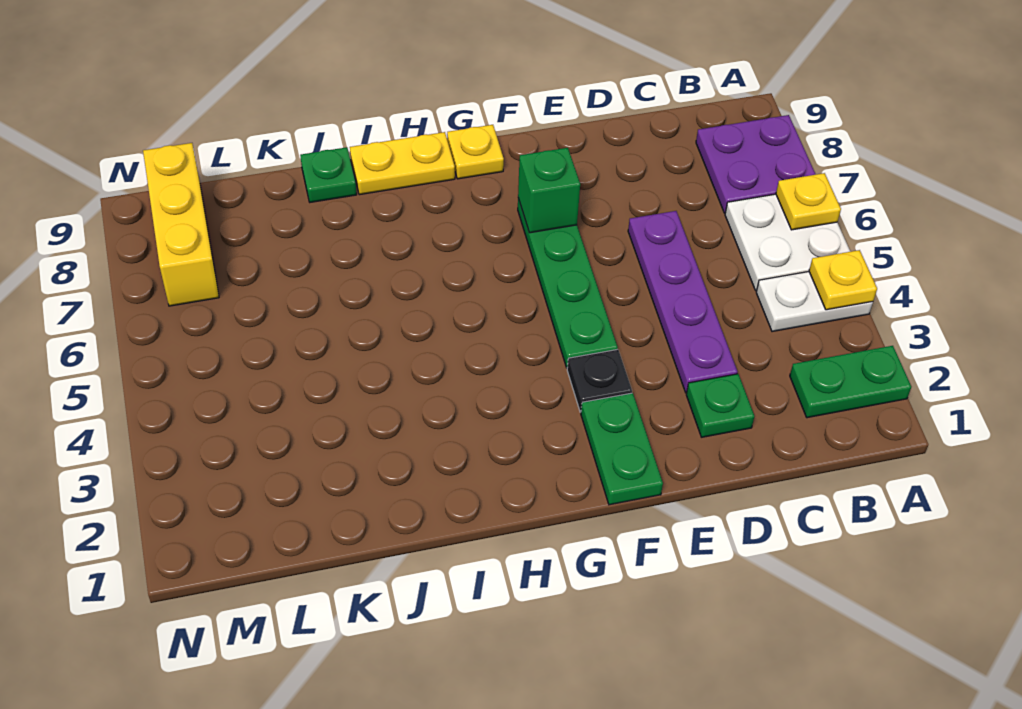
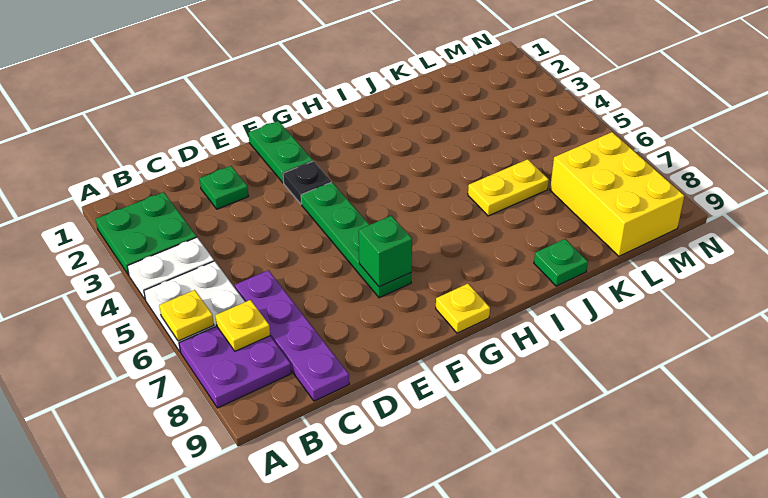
green plate A2:B2 level 1 -> green plate A2:B3 level 1
yellow plate A4 level 2 -> yellow plate B7 level 2
purple plate D3:D6 level 1 -> purple plate C6:C9 level 1
yellow plate H9:I9 level 1 -> yellow plate J6:K6 level 1
yellow brick M7:M9 level 1 -> yellow brick L7:M9 level 1

